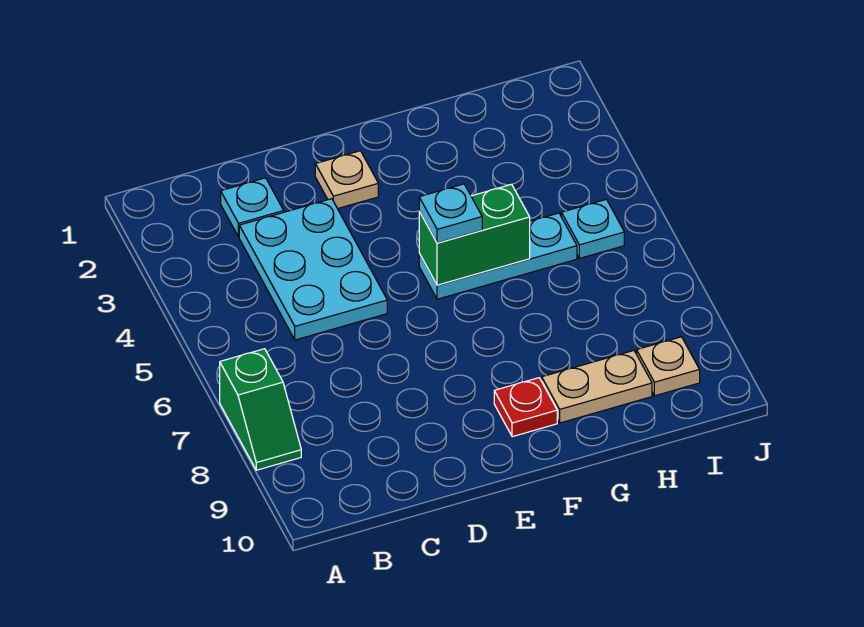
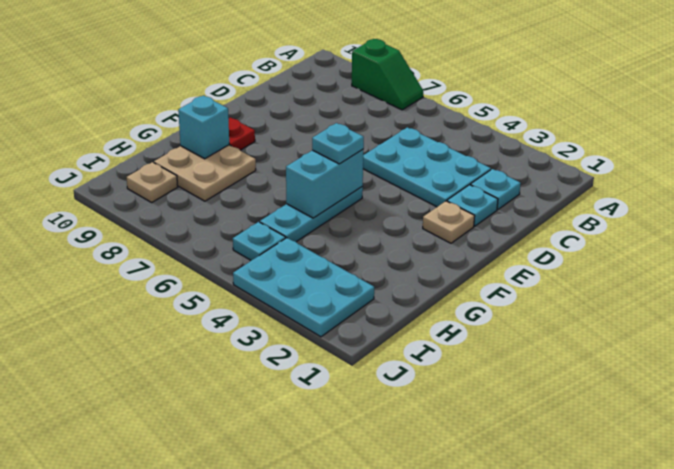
green slope A7:A8 level 1 top 7 -> green slope A7:A8 level 1 top 8
none -> cyan plate D2 level 1
green brick F5:G5 level 2 -> cyan brick F5:G5 level 2
tan plate G9:H9 level 1 -> tan plate G8:H9 level 1
none -> cyan brick G9 level 2
none -> cyan plate I2:J4 level 1

